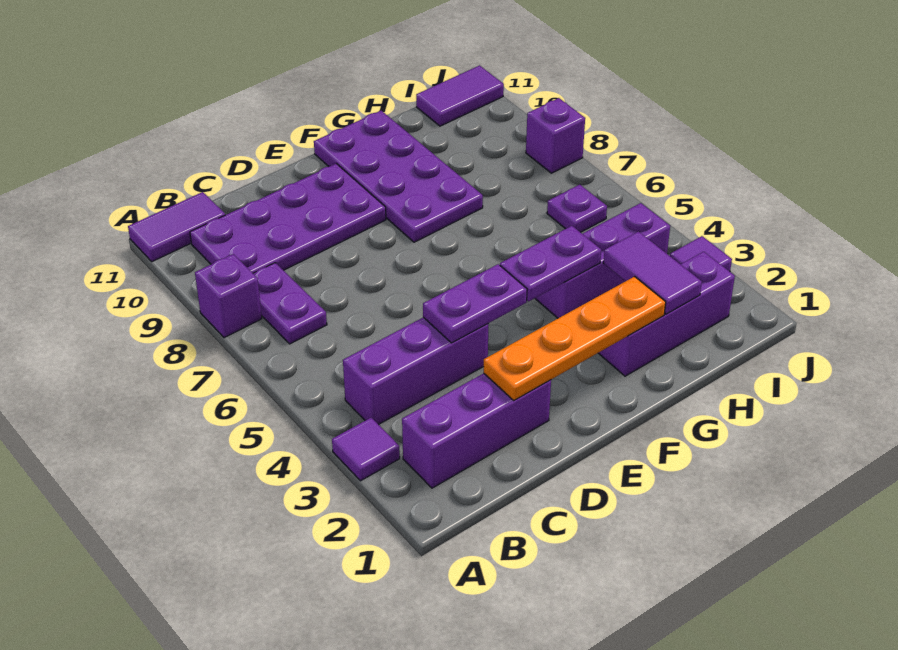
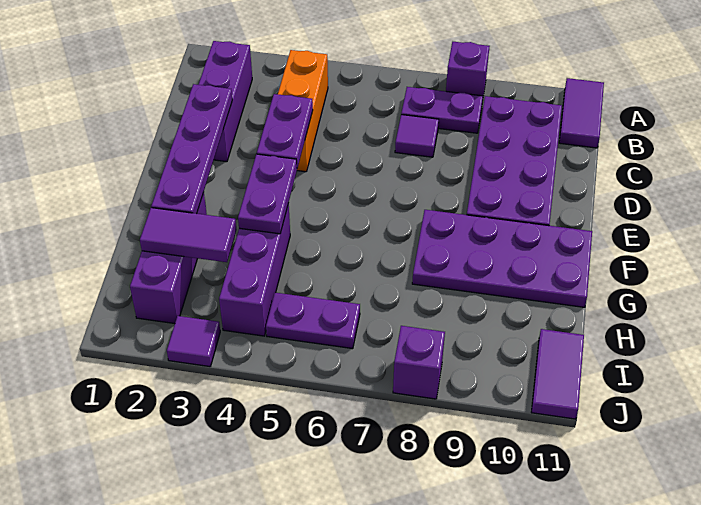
purple tile A3 level 1 -> purple tile C7 level 1
purple brick B4:D4 level 1 -> orange brick B4:D4 level 1
orange plate D2:G2 level 2 -> purple plate D2:G2 level 2
purple plate I6 level 1 -> purple plate I5:I6 level 1

